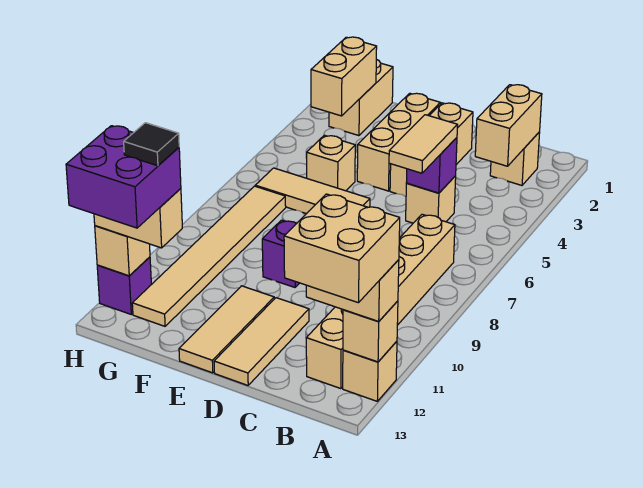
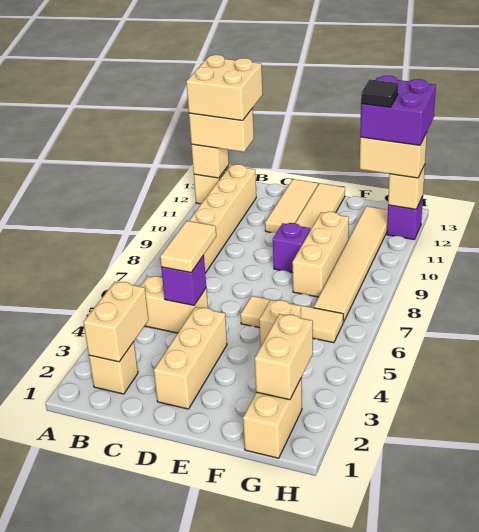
tan brick C5 level 1 -> tan brick B5:C5 level 1
tan brick E2:E4 level 1 -> tan brick F8:F10 level 1

